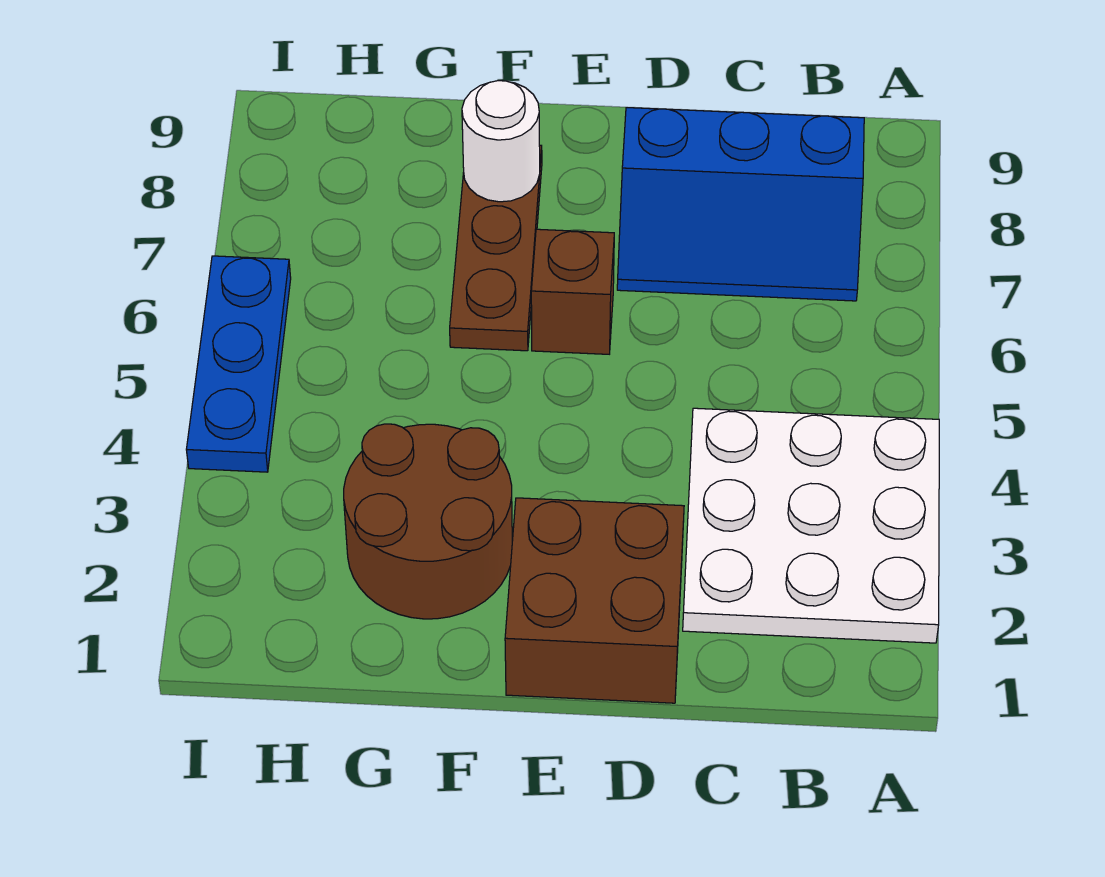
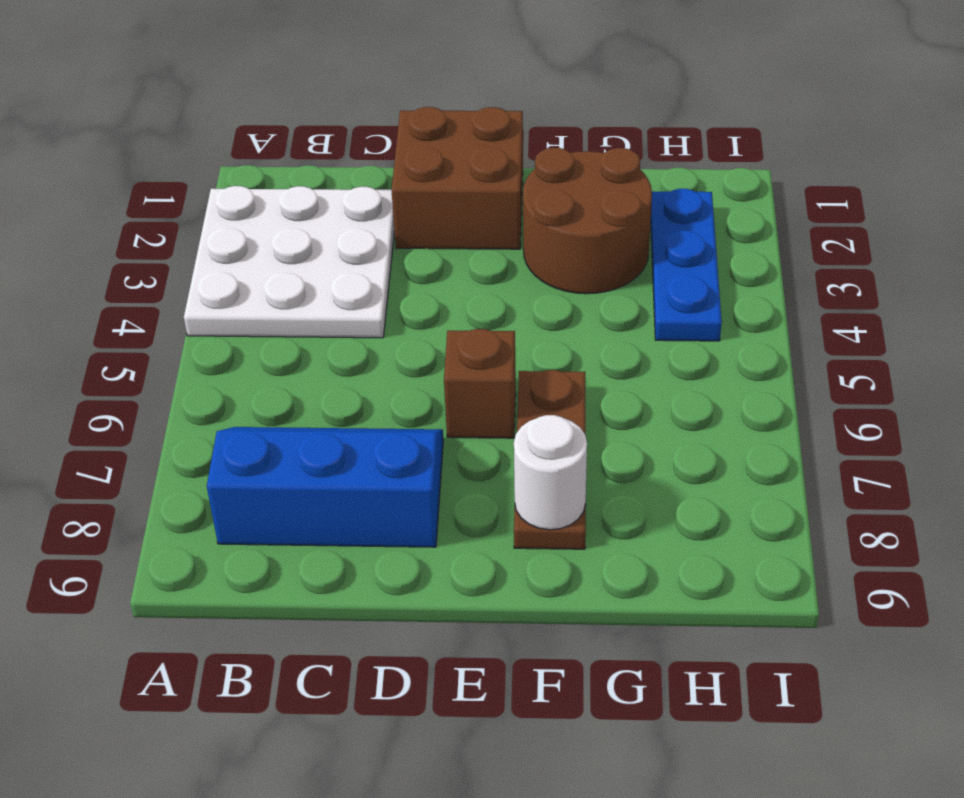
blue plate I4:I6 level 1 -> blue plate H2:H4 level 1

